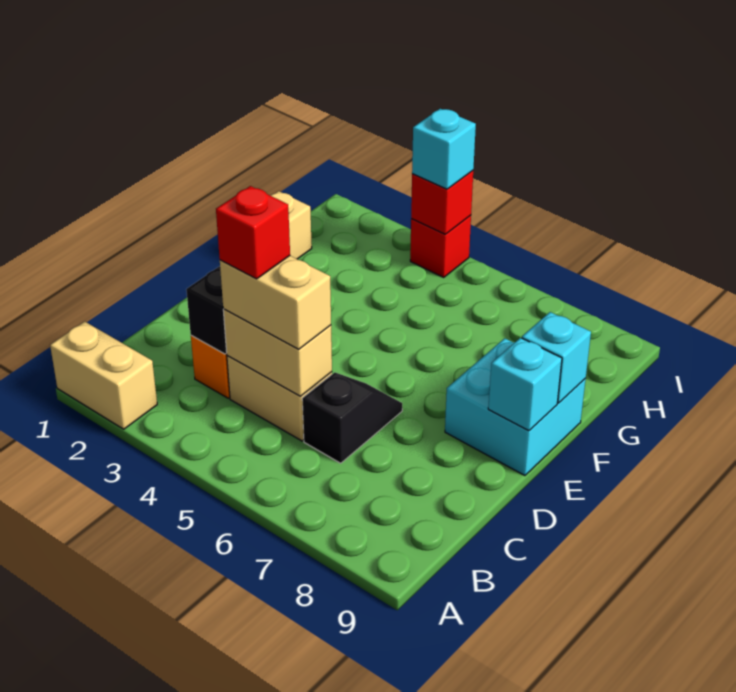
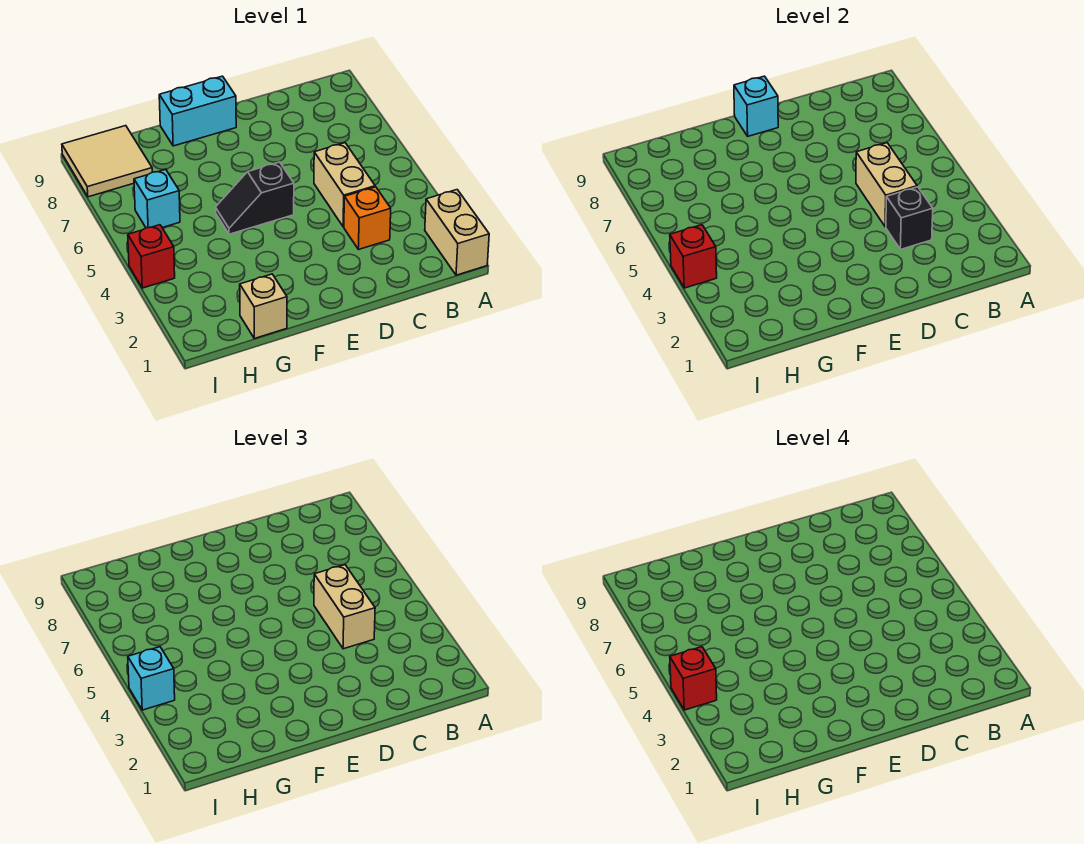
red brick C4 level 4 -> red brick I4 level 4
black slope C6:D6 level 1 top C -> black slope E5:F5 level 1 top E
cyan brick E8:F9 level 1 -> cyan brick E9:F9 level 1
cyan brick F9 level 2 -> cyan brick H6 level 1
none -> tan tile H8:I9 level 1

